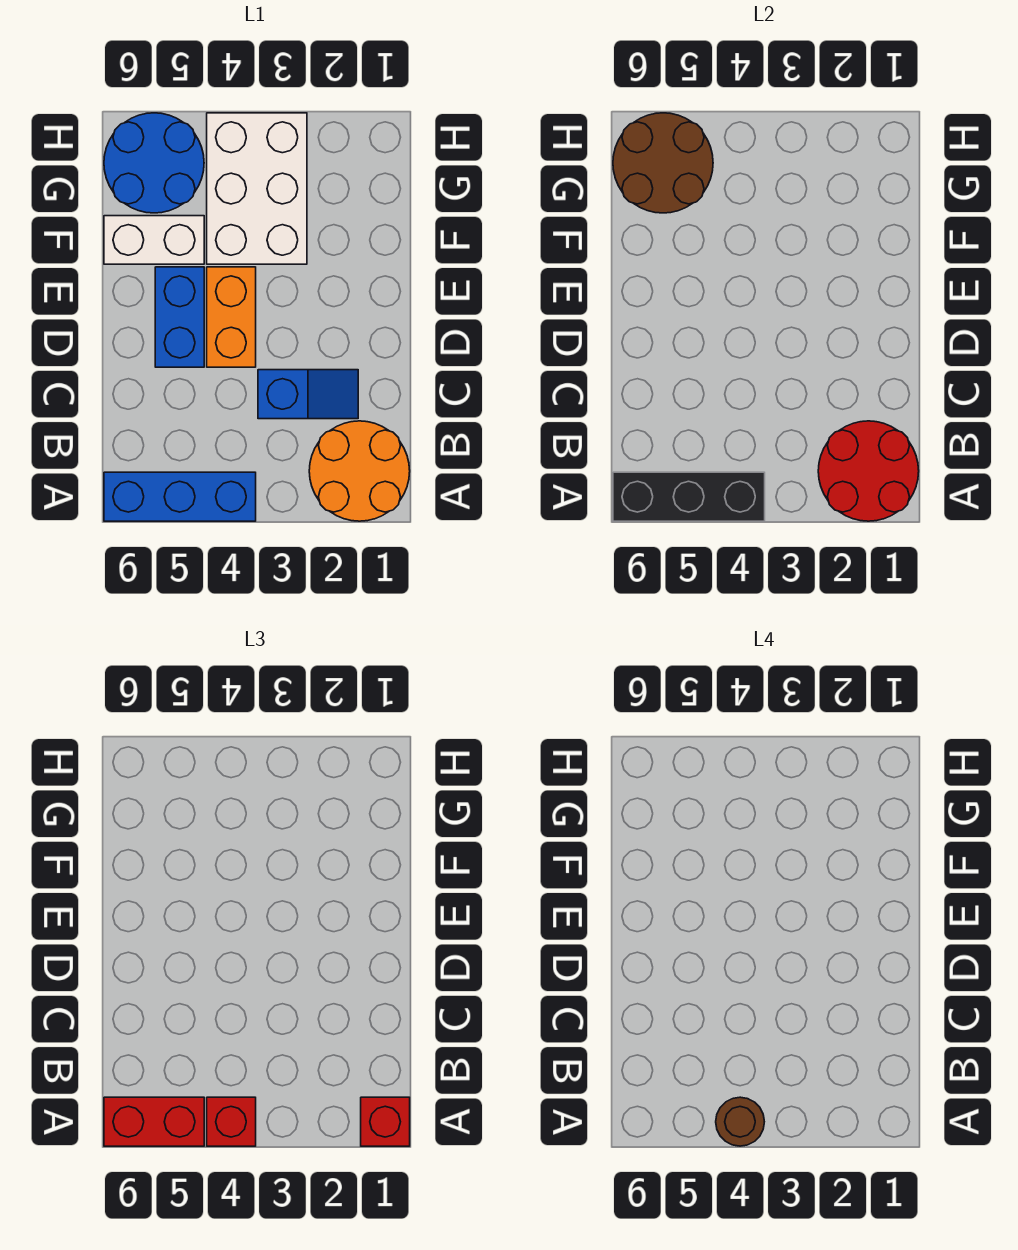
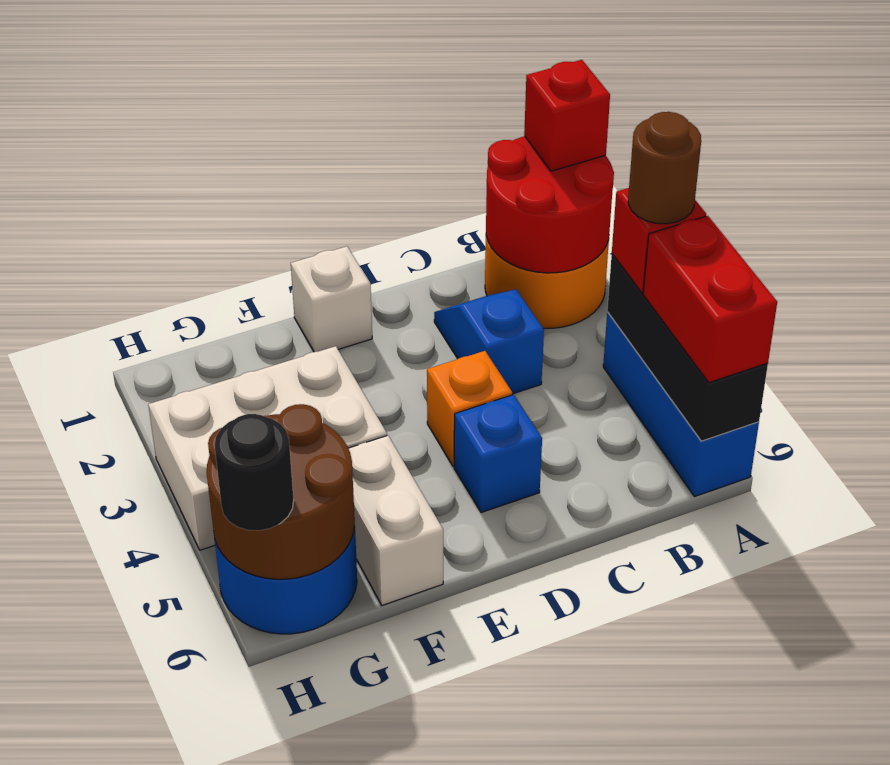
orange brick D4:E4 level 1 -> orange brick D4 level 1
blue brick D5:E5 level 1 -> blue brick D5 level 1
none -> white brick E1 level 1
none -> black round brick H6 level 3

